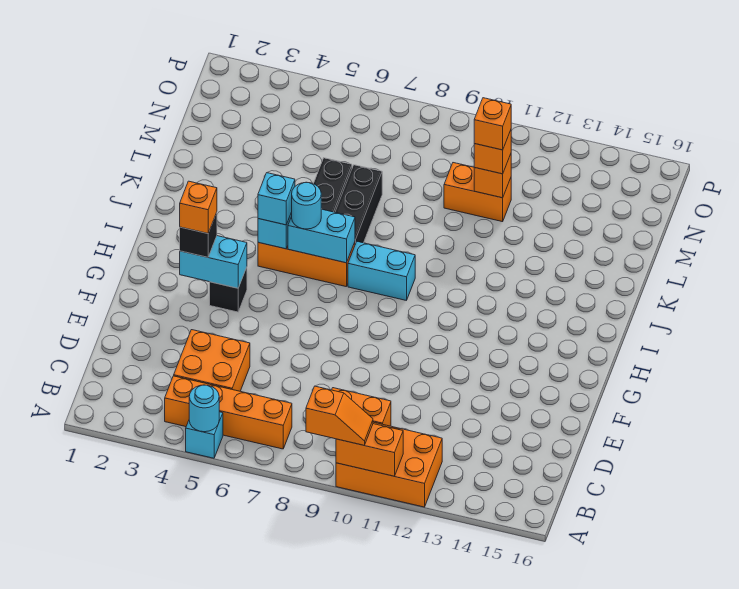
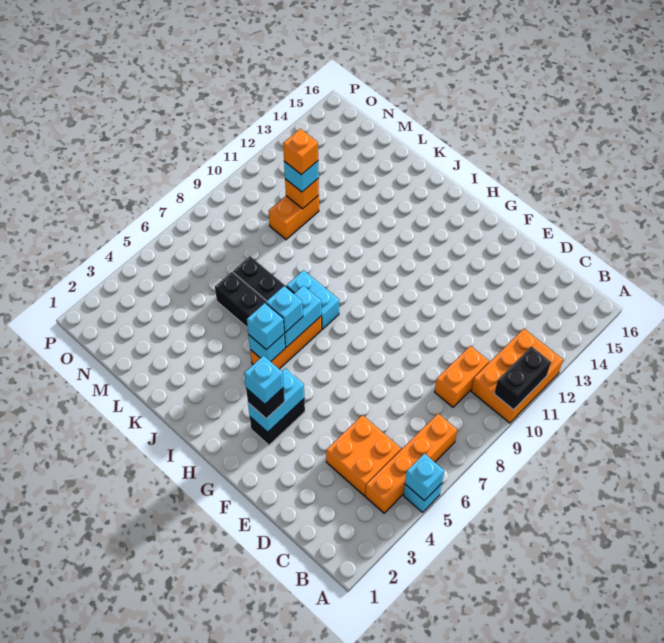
cyan round brick A5 level 2 -> cyan brick A5 level 2
orange slope A9:A10 level 3 top 9 -> none
orange brick A10:A11 level 2 -> black brick A10:A11 level 2
orange brick G3 level 4 -> cyan brick G3 level 4
black brick G4 level 1 -> black brick G3:G4 level 1
cyan round brick I6 level 3 -> cyan brick I6 level 3
cyan brick I8:I9 level 1 -> cyan brick I8:J8 level 1
orange brick M11 level 3 -> cyan brick M11 level 3

